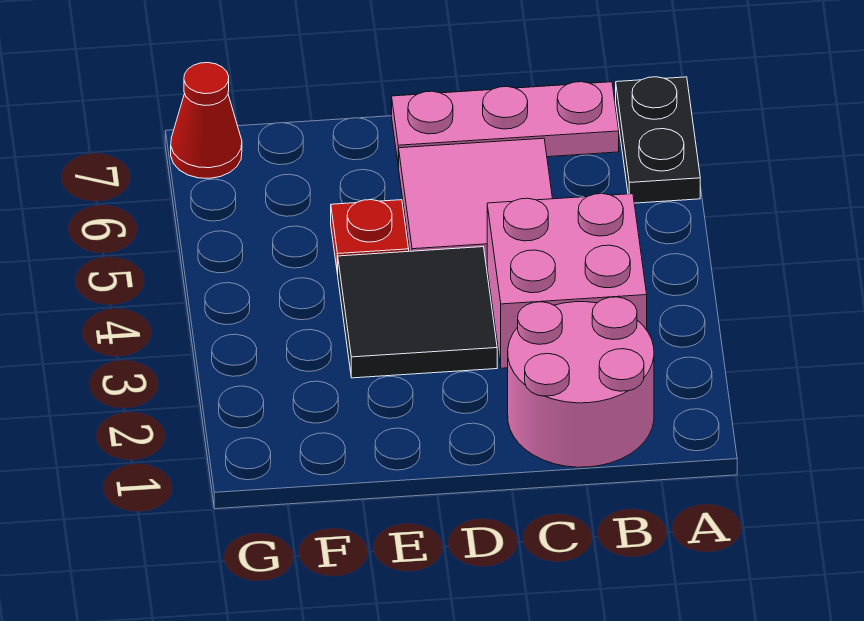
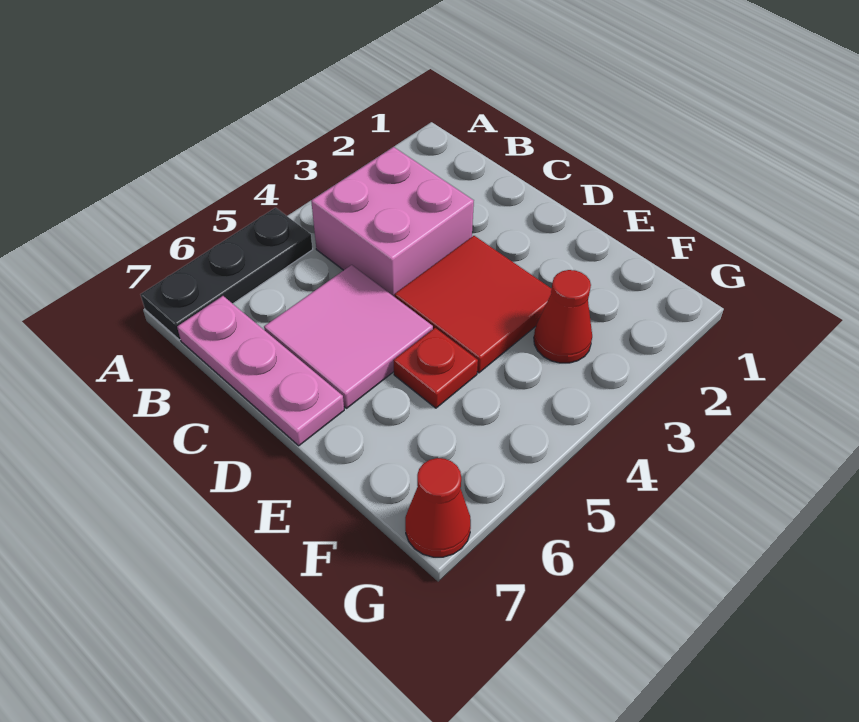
black plate A6:A7 level 1 -> black plate A5:A7 level 1
pink round brick B1:C2 level 1 -> none
black tile D3:E4 level 1 -> red tile D3:E4 level 1
none -> red cone F3 level 1

